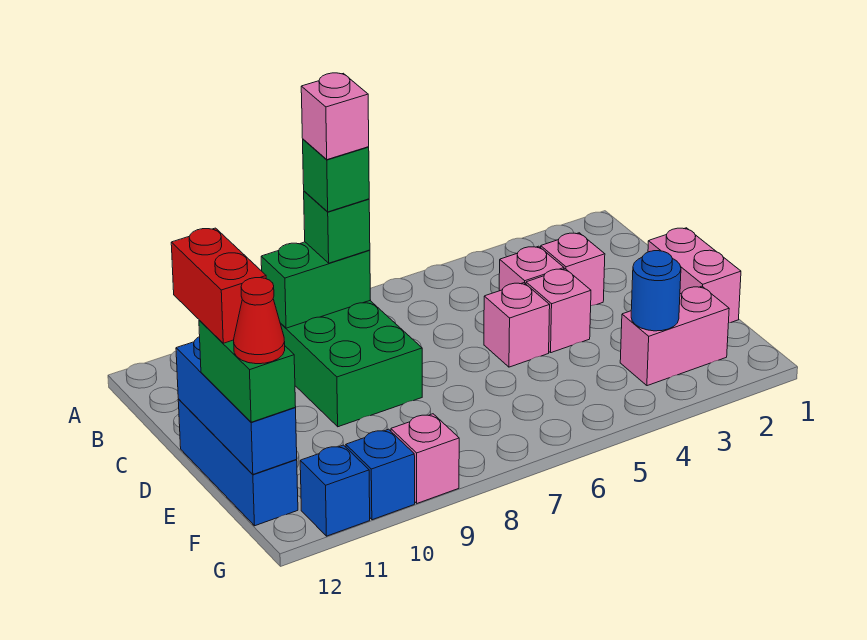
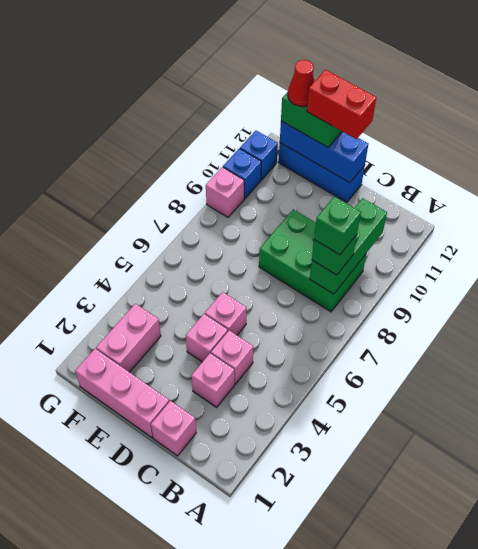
green brick B8:B9 level 2 -> green brick B8:B10 level 2
pink brick B8 level 5 -> pink brick C1 level 1
pink brick D1:E1 level 1 -> pink brick D1:F1 level 1
blue round brick F3 level 2 -> none

